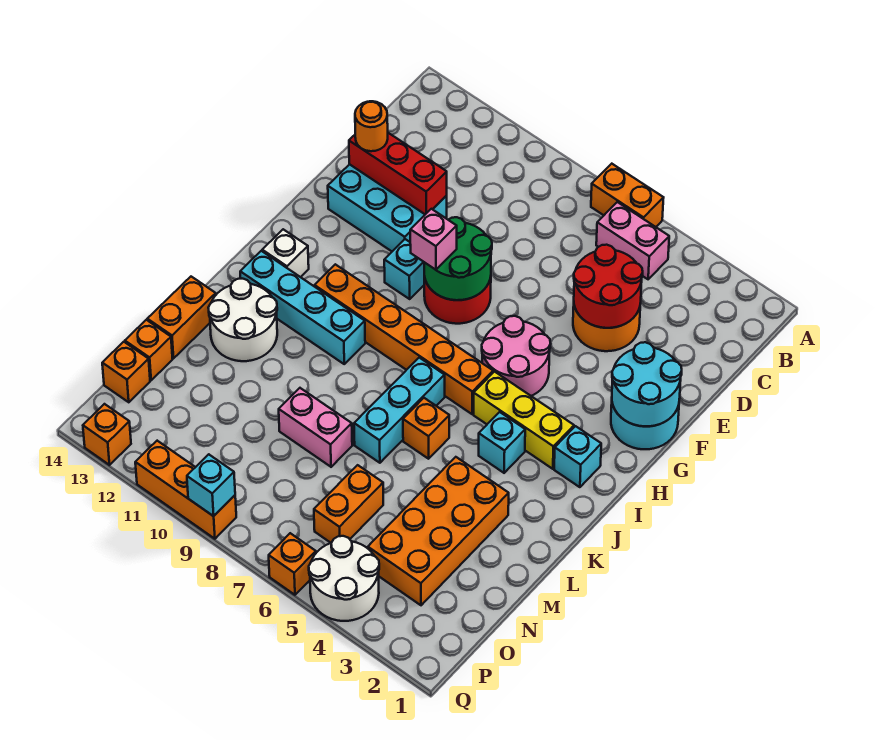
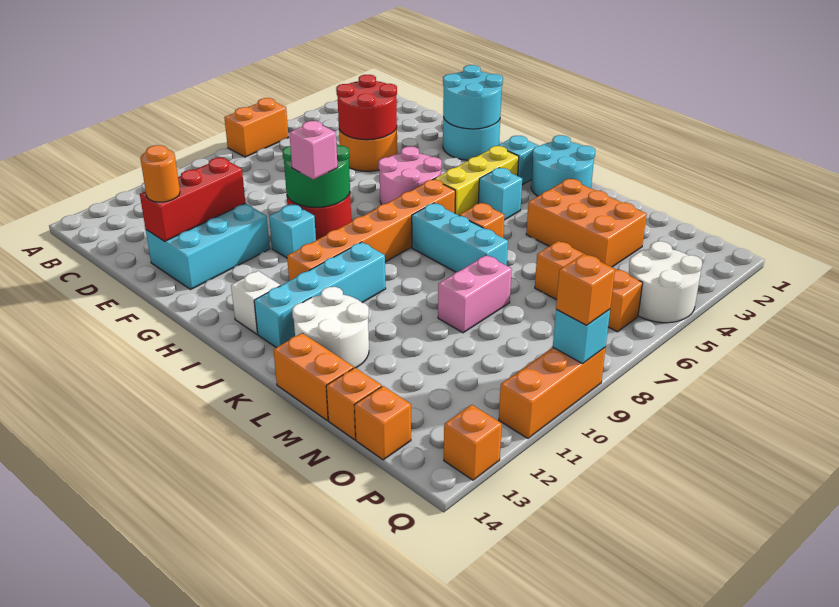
pink brick B5:B6 level 1 -> none
none -> cyan round brick J1:K2 level 1
orange brick L3:O4 level 1 -> orange brick L3:N4 level 1
orange brick N6:O6 level 1 -> orange brick N6:P6 level 1
orange brick Q6 level 1 -> orange brick Q9 level 3

